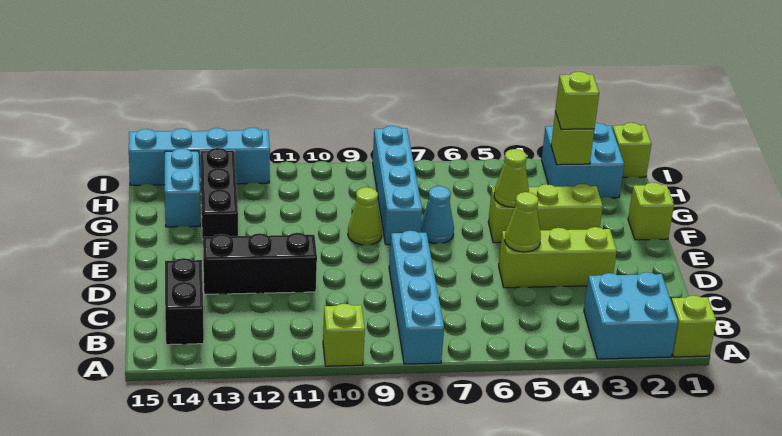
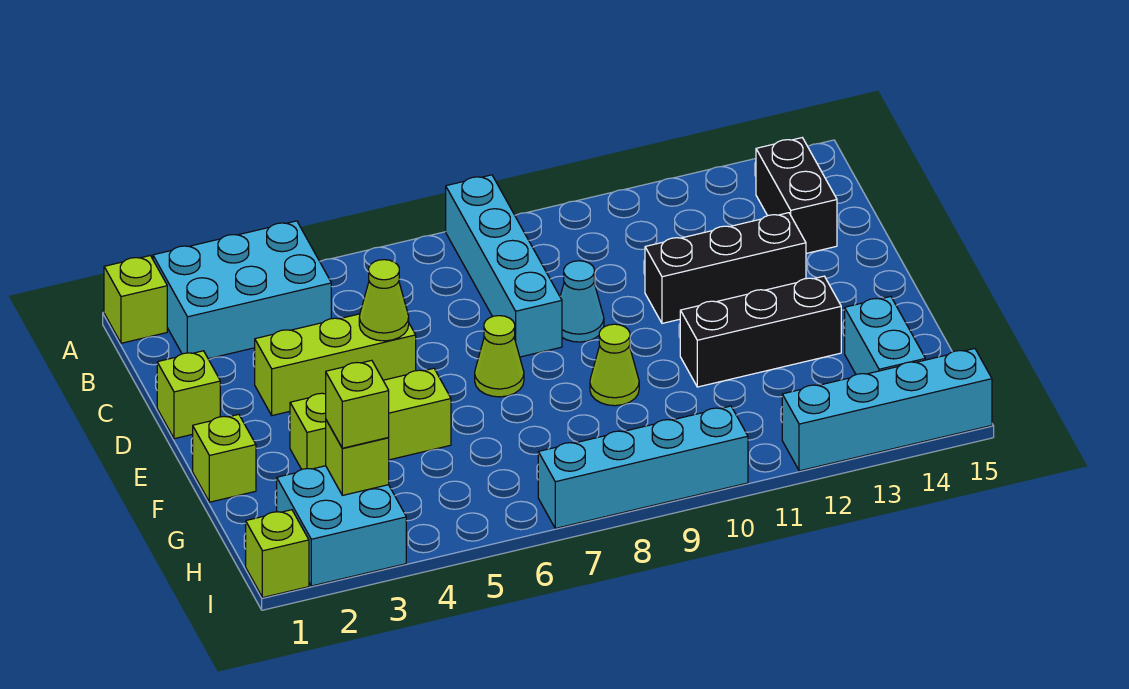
cyan brick A2:B3 level 1 -> cyan brick A2:B4 level 1
lime brick A10 level 1 -> lime brick D1 level 1
lime cone F5 level 2 -> lime cone E7 level 1
cyan cone F7 level 1 -> cyan cone D9 level 1
cyan brick F8:I8 level 1 -> cyan brick I7:I10 level 1
black brick F13:H13 level 1 -> black brick F11:F13 level 1

